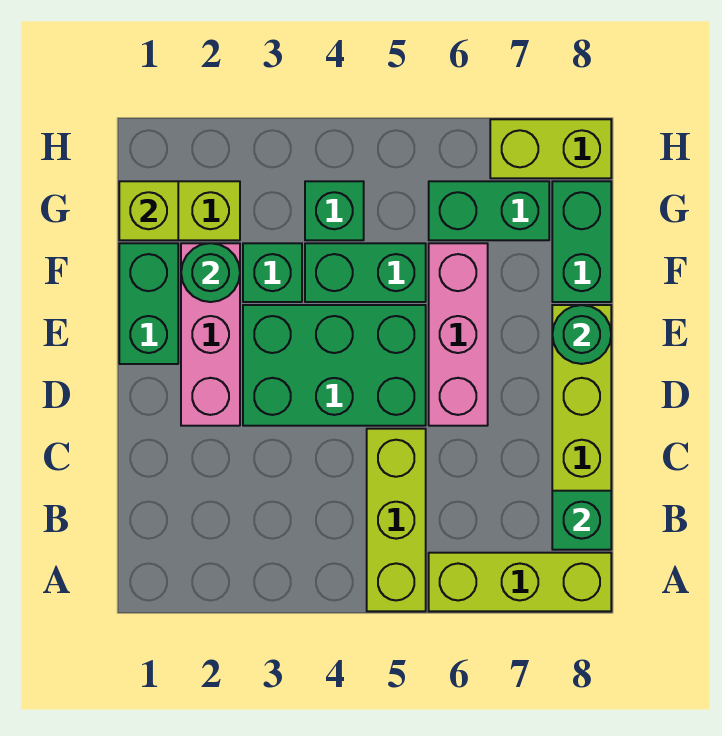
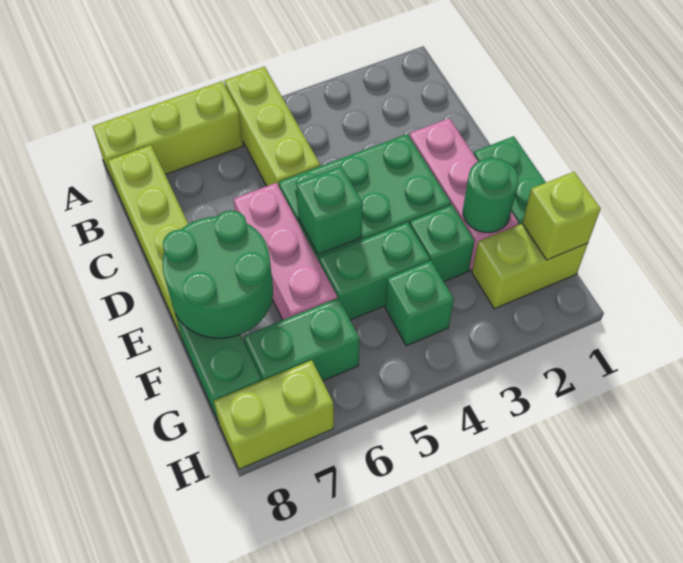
green brick B8 level 2 -> green brick E5 level 2
green round brick E8 level 2 -> green round brick E7:F8 level 2

